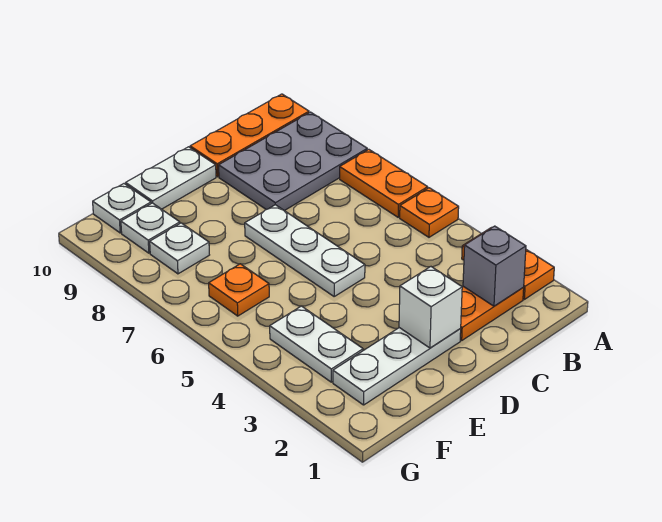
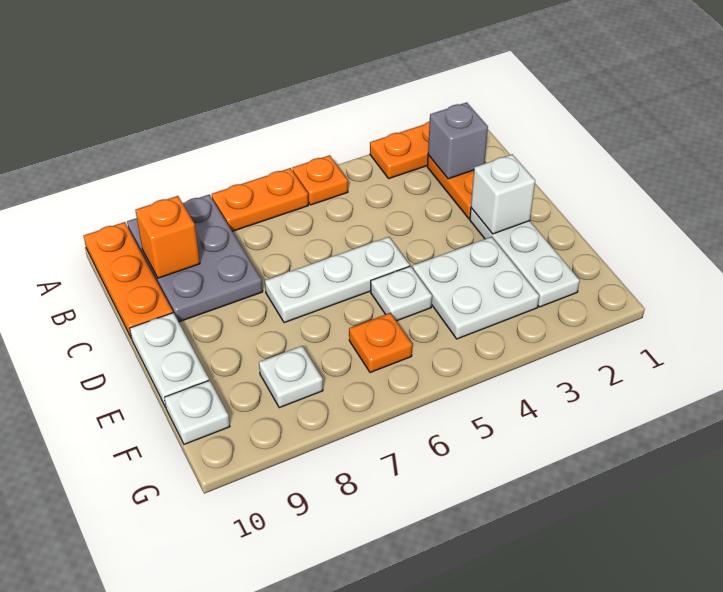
none -> orange brick B9 level 2
white plate F3:F4 level 1 -> white plate E3:F4 level 1
white plate F9 level 1 -> white plate E5 level 1

